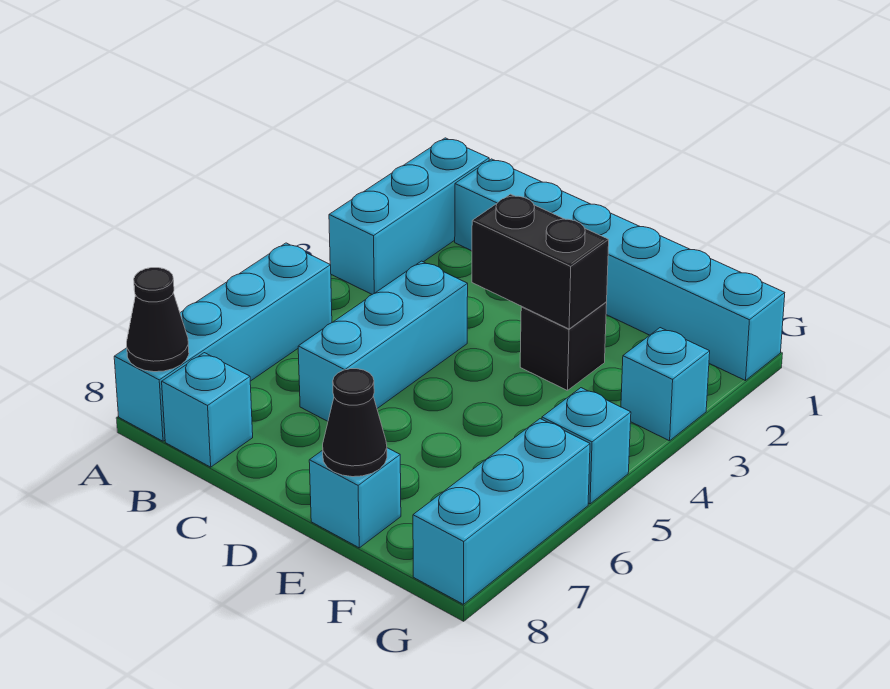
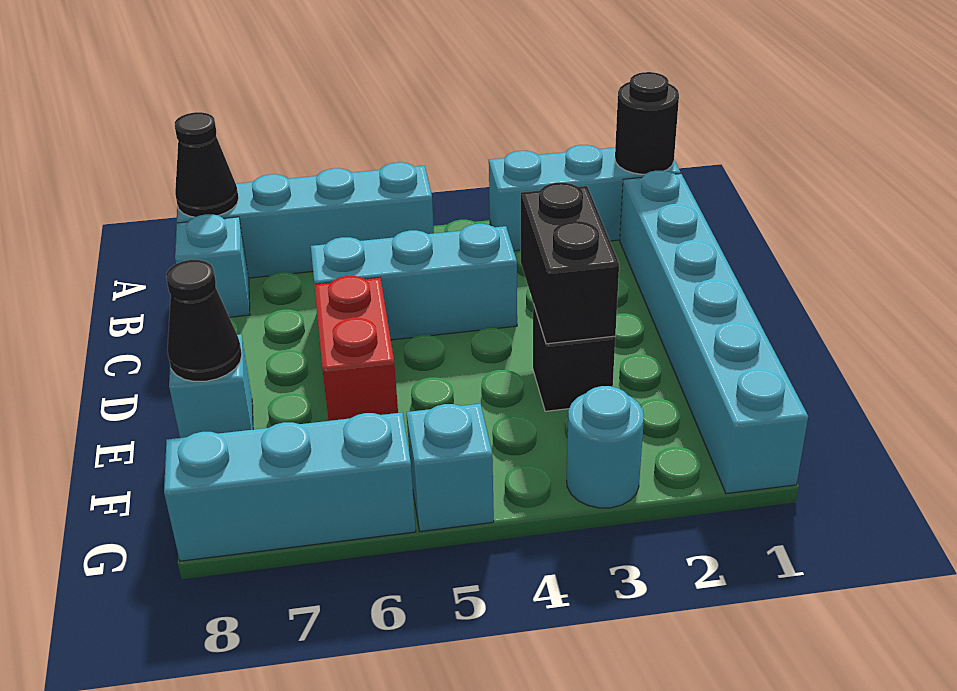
none -> black round brick A1 level 2
none -> red brick D6:E6 level 1
cyan brick G3 level 1 -> cyan round brick G3 level 1

